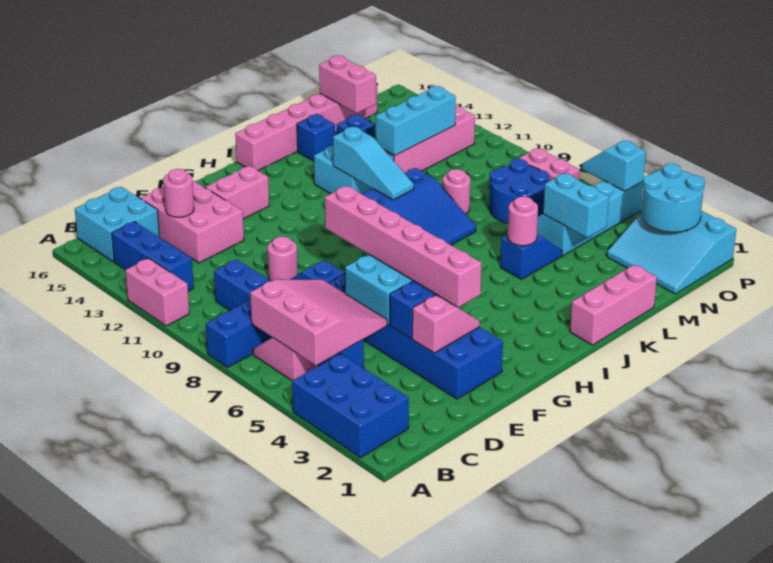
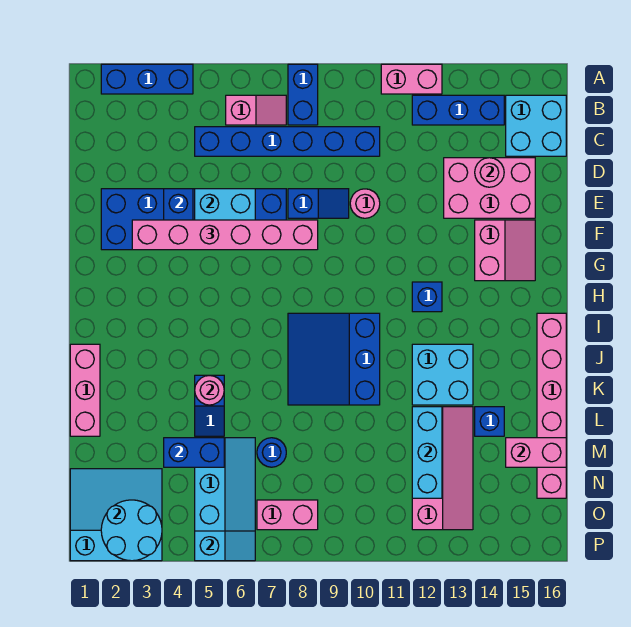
blue brick A2:B4 level 1 -> blue brick A2:A4 level 1
pink slope B5:D7 level 2 top B -> none
pink slope E3:F3 level 2 top E -> none
cyan slope J10:J12 level 2 top 12 -> none
blue brick K15 level 1 -> blue brick H12 level 1
pink round brick L9 level 1 -> none
cyan brick M4:M5 level 2 -> blue brick M4:M5 level 2
blue round brick M7:N8 level 1 -> blue round brick M7 level 1

